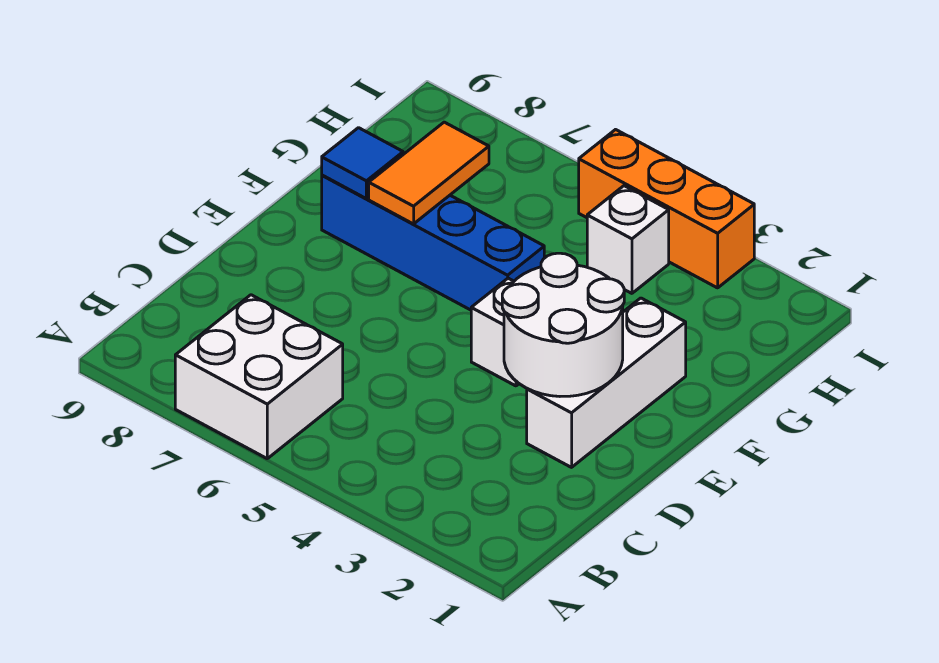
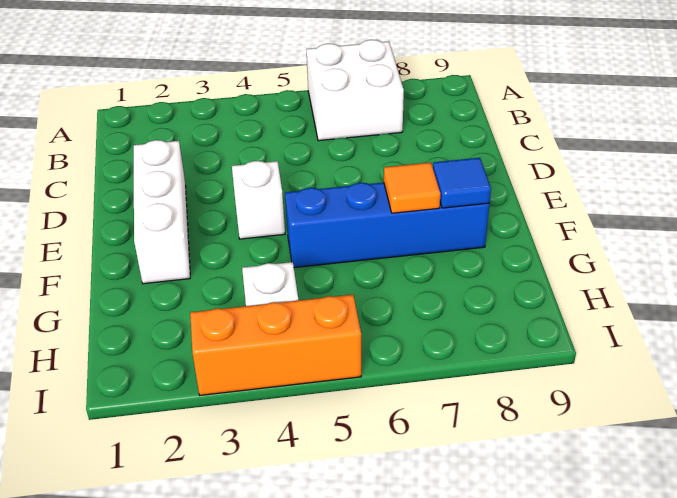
white round brick D2:E3 level 2 -> none
orange tile F7:G7 level 2 -> orange tile F7 level 2

